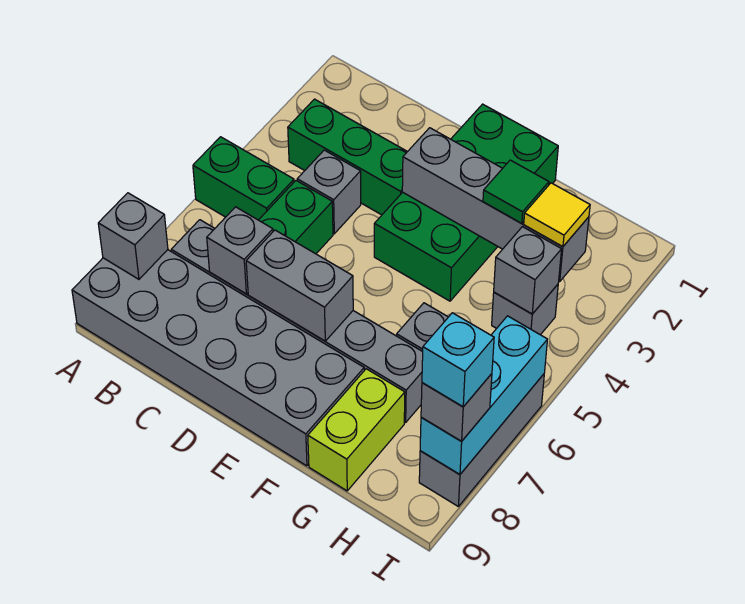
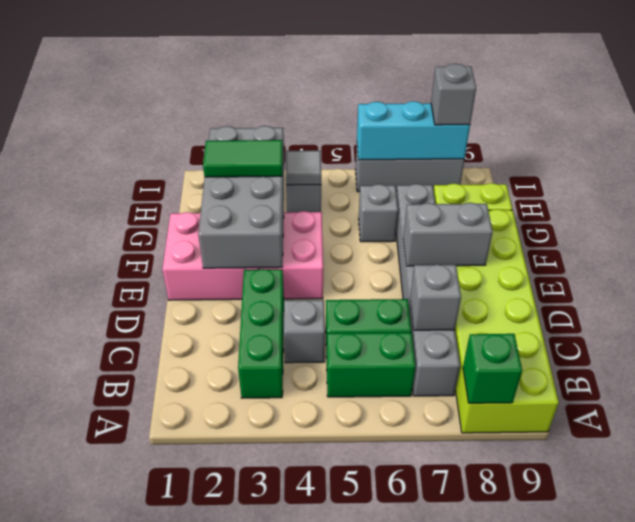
green brick A5:B5 level 1 -> green brick B5:B6 level 1
grey brick A8:F9 level 1 -> lime brick A8:F9 level 1
grey brick A8 level 2 -> green brick A8 level 2
grey brick D7:E7 level 2 -> grey brick E7:E8 level 2
green brick E1:F4 level 1 -> pink brick E1:F4 level 1
grey brick E3:H3 level 2 -> grey brick E2:H3 level 2
green tile G3 level 3 -> green tile G2:G3 level 3
yellow tile H3 level 3 -> none
grey brick H4 level 2 -> grey tile H4 level 2
cyan brick I8 level 4 -> none

